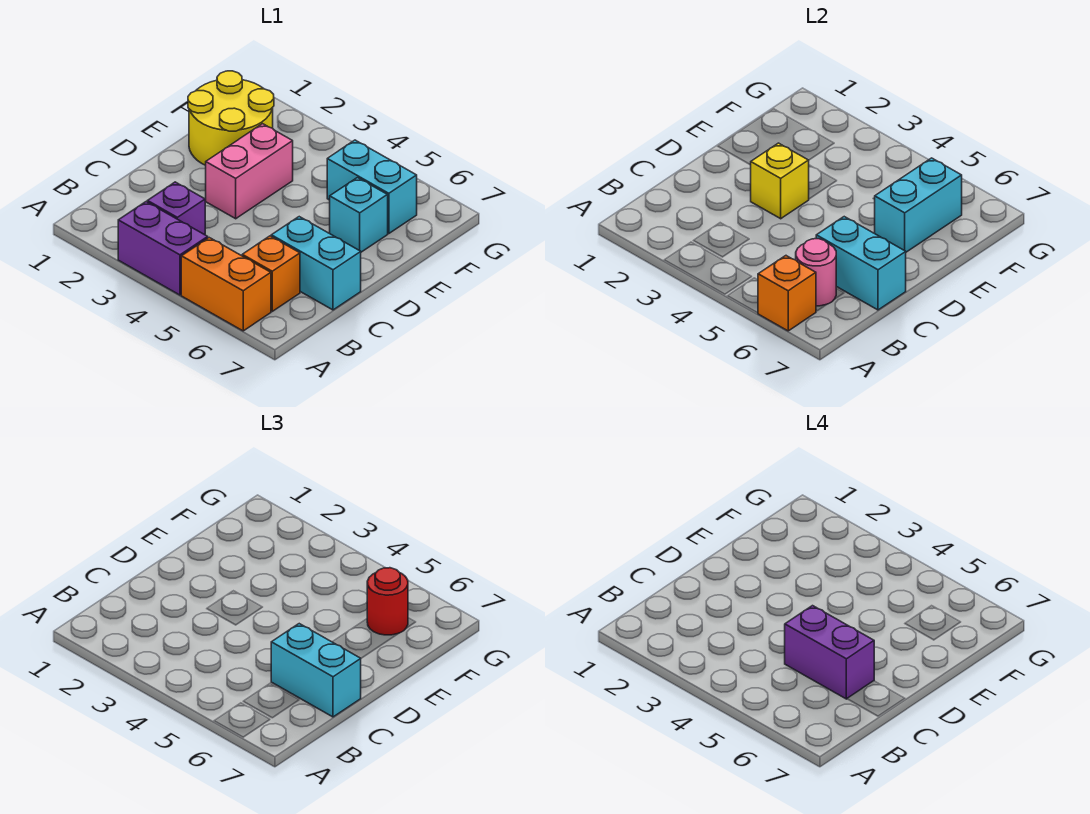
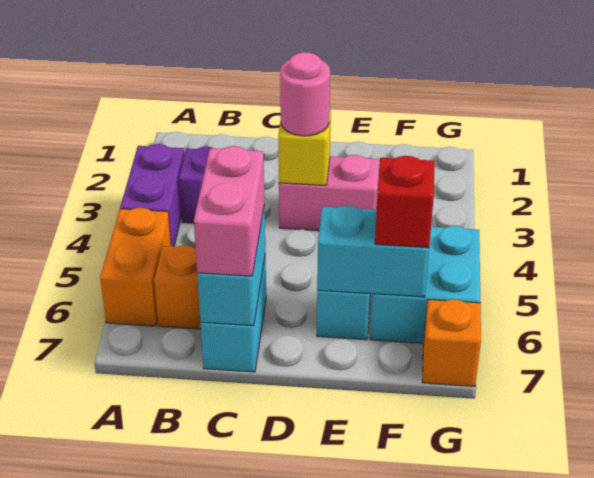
orange brick A6 level 2 -> orange brick G7 level 1
pink round brick B6 level 2 -> pink round brick D3 level 3
purple brick C5:C6 level 4 -> none
cyan brick C6:C7 level 3 -> pink brick C6:C7 level 3
yellow round brick E1:F2 level 1 -> none
cyan brick F5:F6 level 1 -> cyan brick F5:G6 level 1
red round brick F6 level 3 -> red brick F6 level 3

